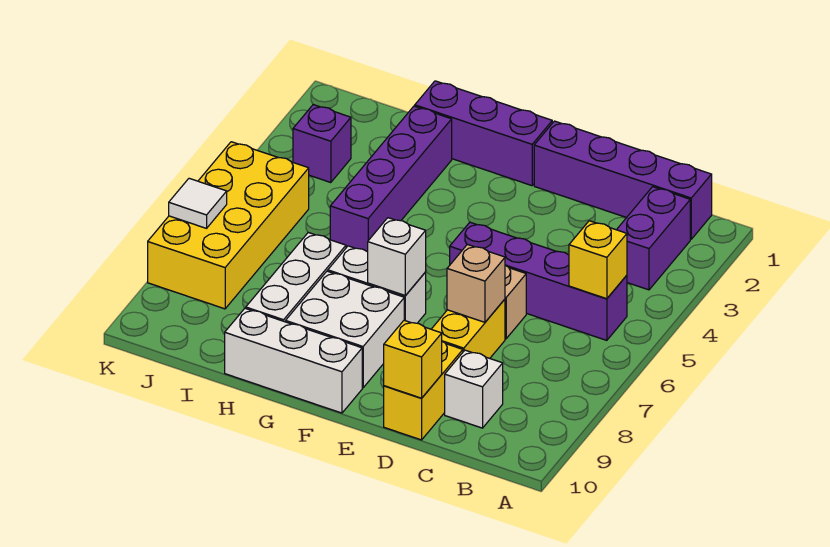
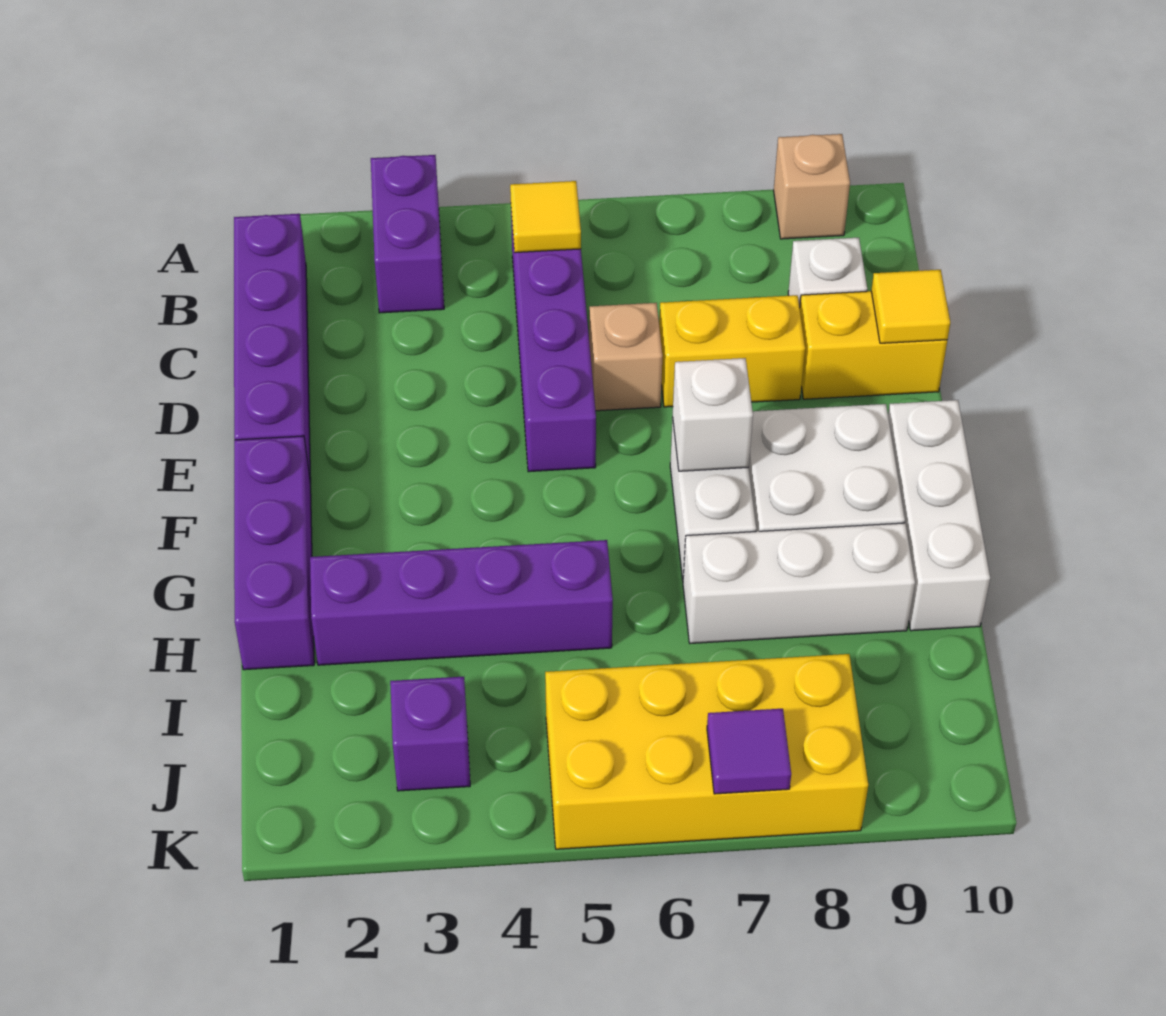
purple brick B2:B3 level 1 -> purple brick A3:B3 level 1
yellow brick B5 level 2 -> yellow tile B5 level 2
tan brick D7 level 2 -> tan brick A9 level 1
yellow brick D10 level 2 -> yellow tile D10 level 2
white tile K7 level 2 -> purple tile K7 level 2

